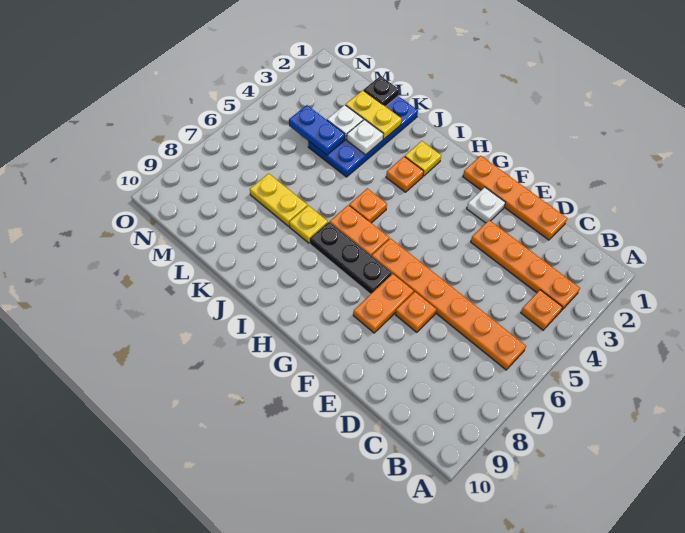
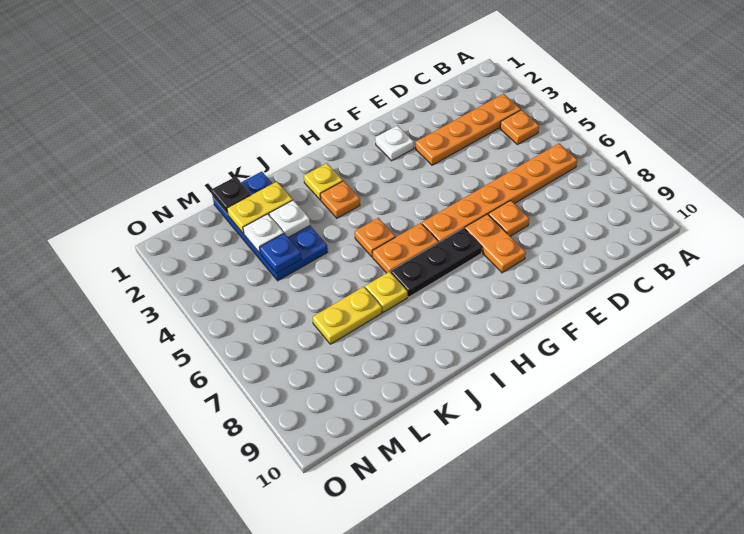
orange plate D1:G1 level 1 -> none
blue plate L4:M4 level 2 -> blue plate L4 level 2

